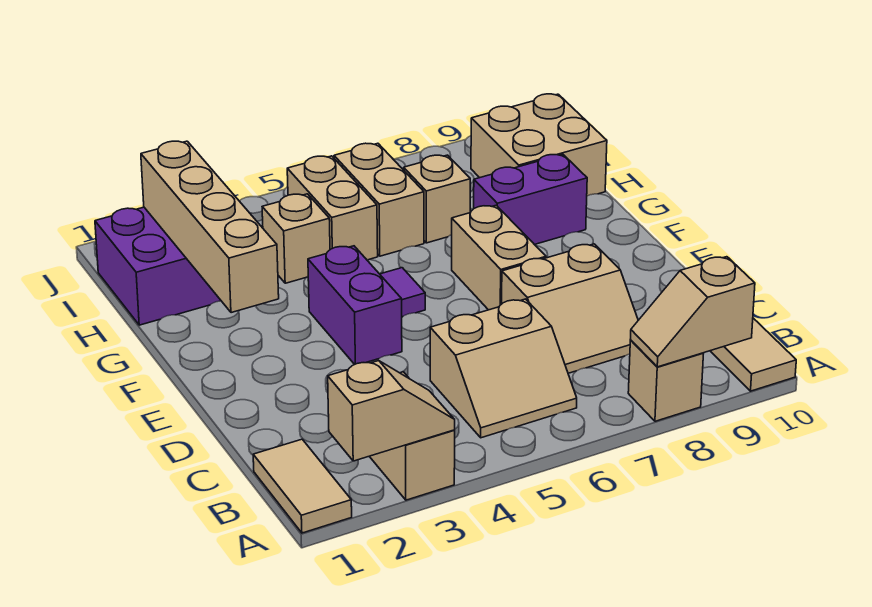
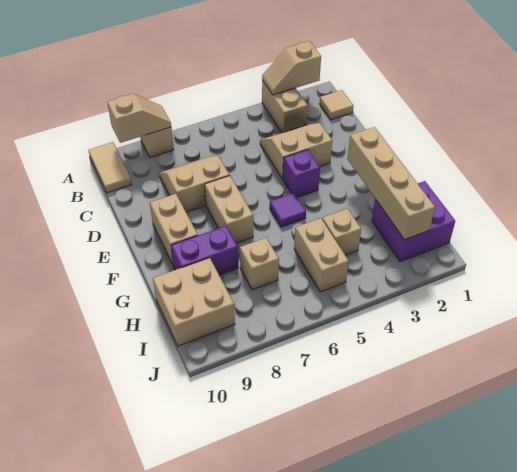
tan tile A1:B1 level 1 -> tan tile B1 level 1
tan slope B5:C6 level 1 top C -> tan slope C3:D4 level 1 top D
purple brick E4:F4 level 1 -> purple brick E4 level 1
tan brick H6:I6 level 1 -> tan brick E9:F9 level 1

